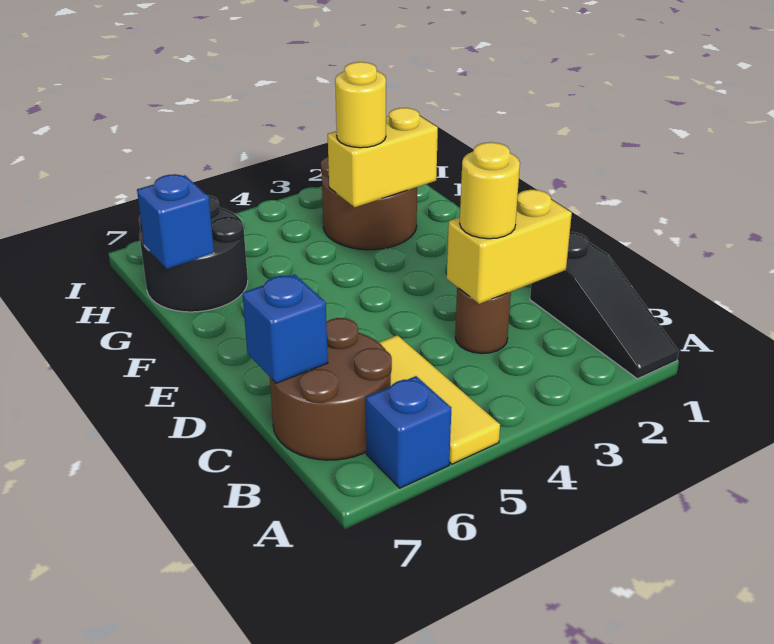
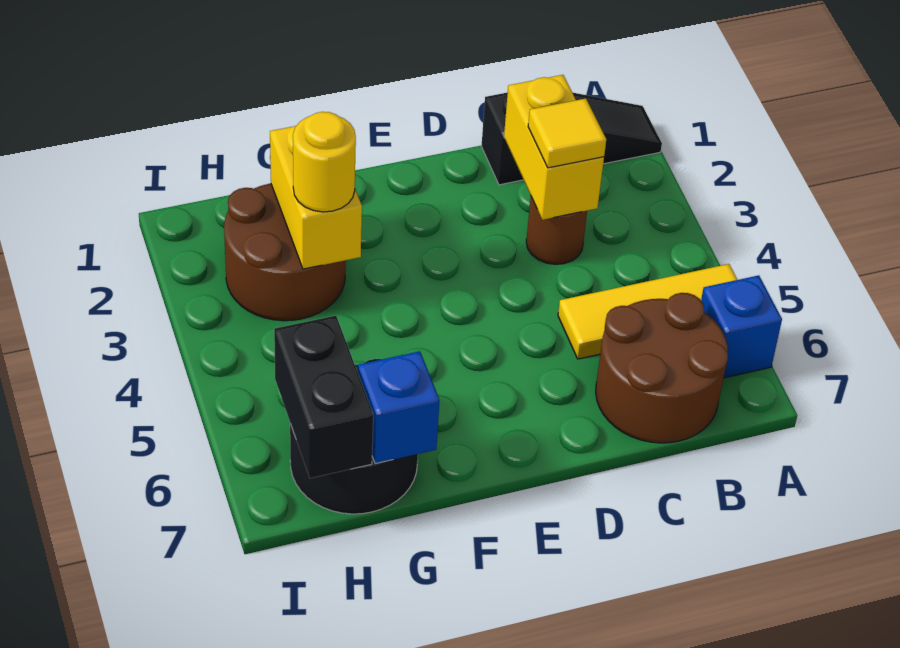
yellow round brick C3 level 3 -> yellow tile C3 level 3
blue brick C7 level 2 -> none
none -> black brick H6:H7 level 2

